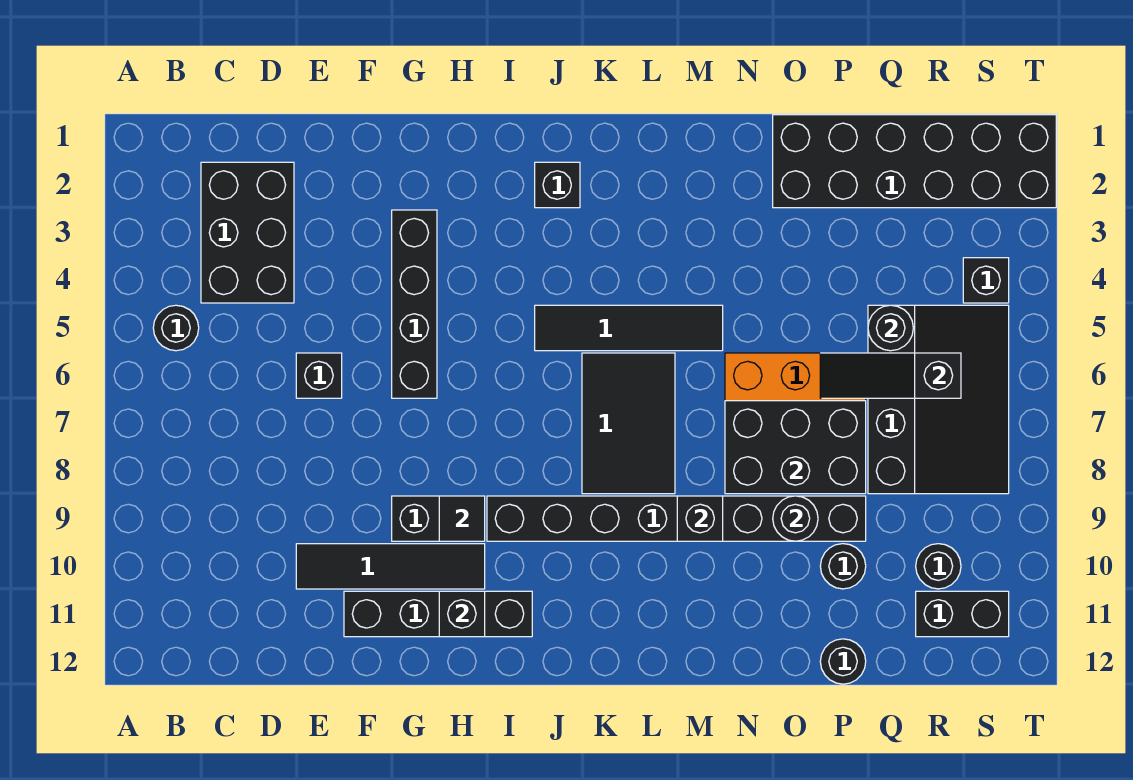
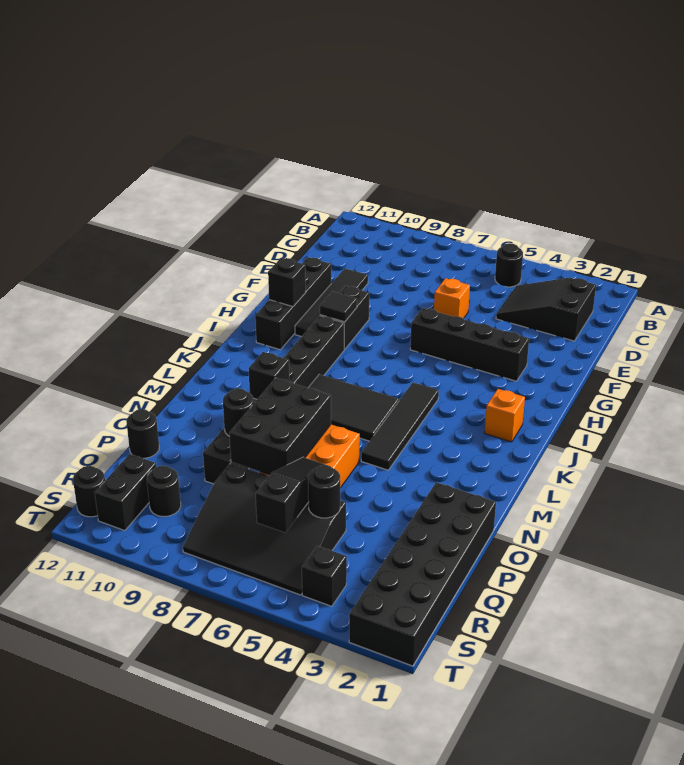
black brick C2:D4 level 1 -> black slope C2:D4 level 1 top 2
black brick E6 level 1 -> orange brick E6 level 1
black brick J2 level 1 -> orange brick J2 level 1
black round brick P10 level 1 -> black round brick S12 level 1

